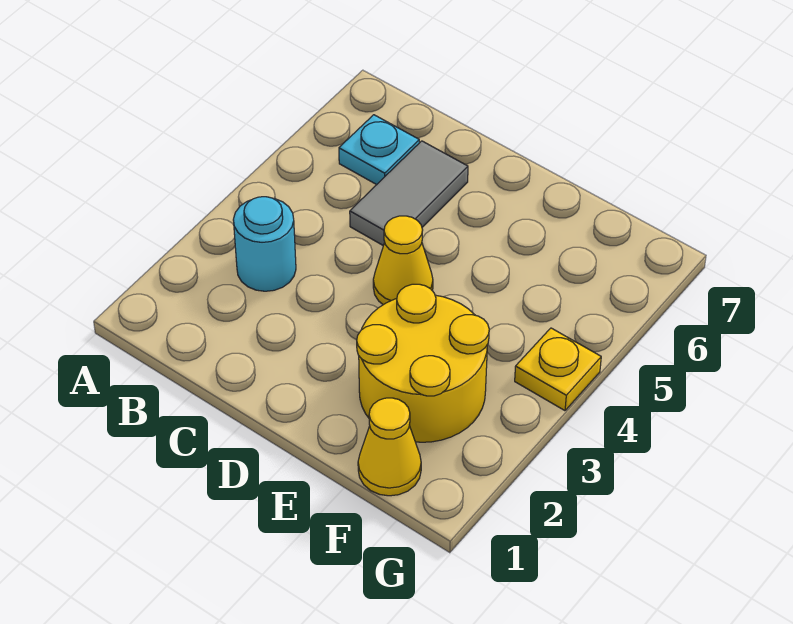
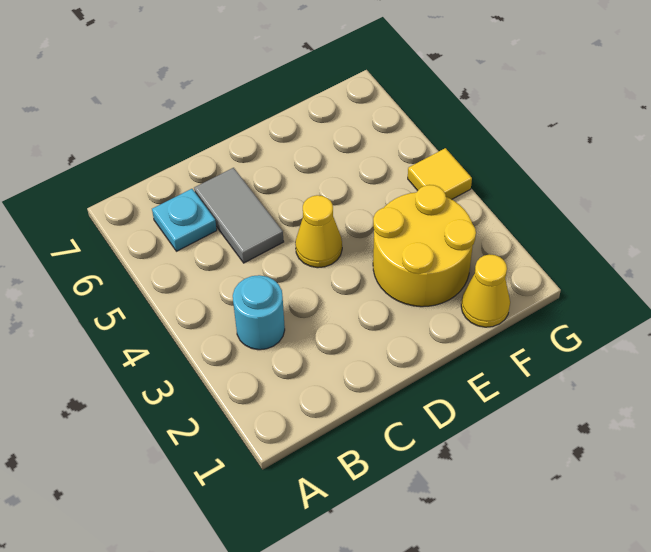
yellow plate G4 level 1 -> yellow tile G4 level 1

